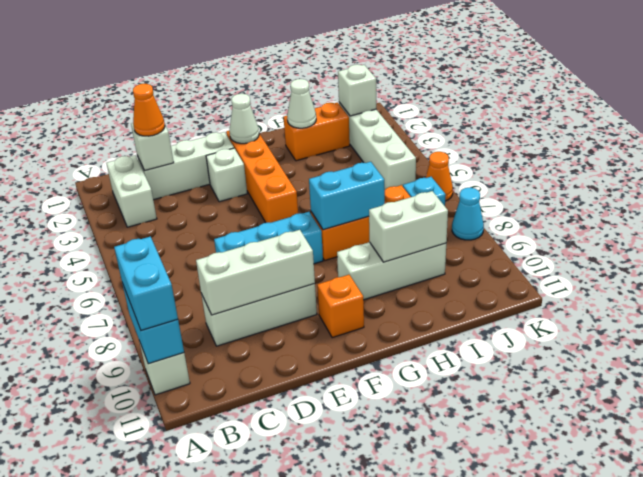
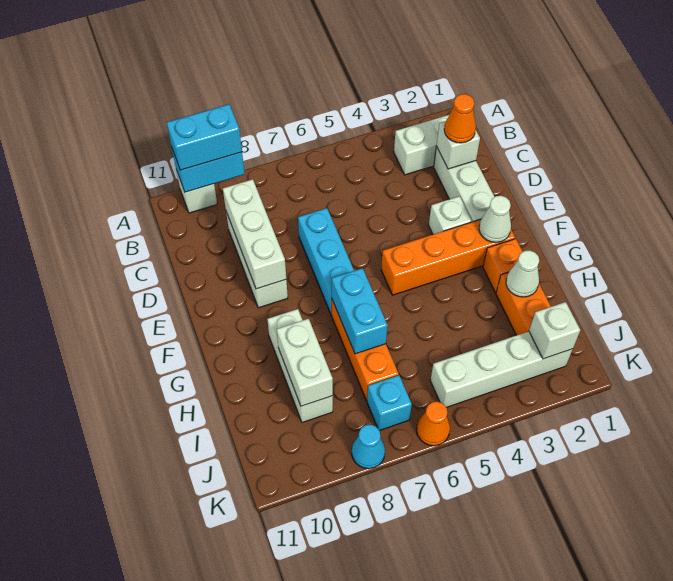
orange brick F10 level 1 -> orange brick G2 level 1

